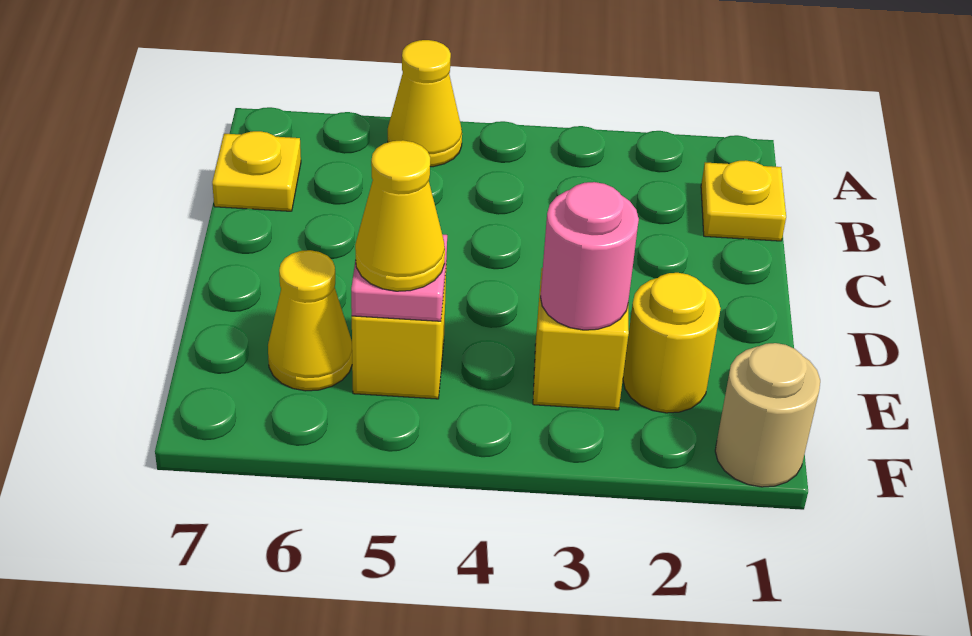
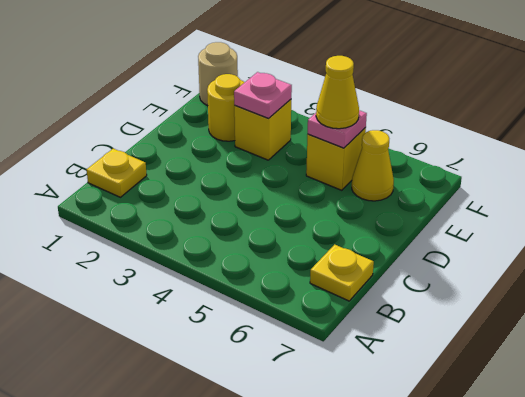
yellow cone A5 level 1 -> none
pink round brick E3 level 2 -> pink plate E3 level 2

